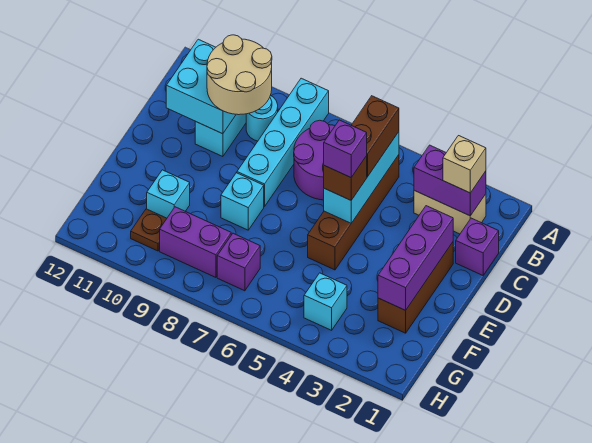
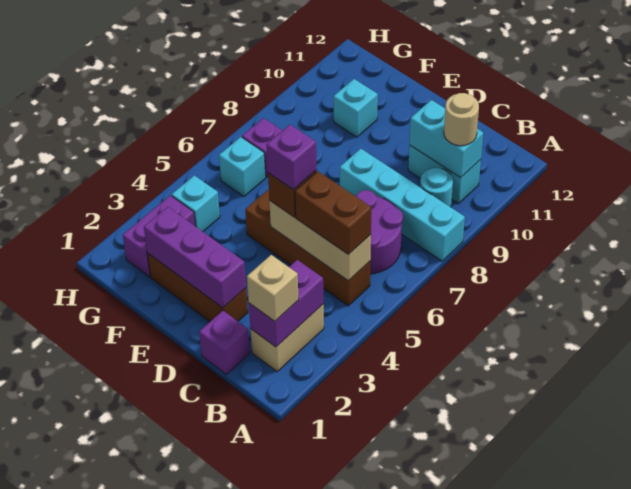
cyan brick B5:D5 level 2 -> tan brick B5:D5 level 2
tan round brick B9:C10 level 3 -> tan round brick B10 level 3
cyan brick B10:C11 level 2 -> cyan brick B10:C10 level 2
cyan brick E8 level 1 -> cyan brick G6 level 1
purple brick G8:G9 level 1 -> purple brick G2:G3 level 1
brown plate G10 level 1 -> none

